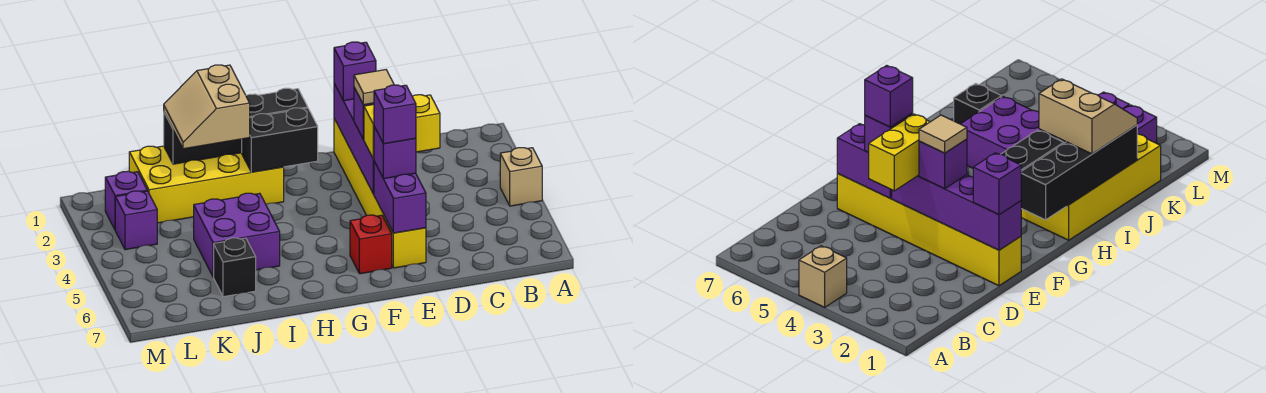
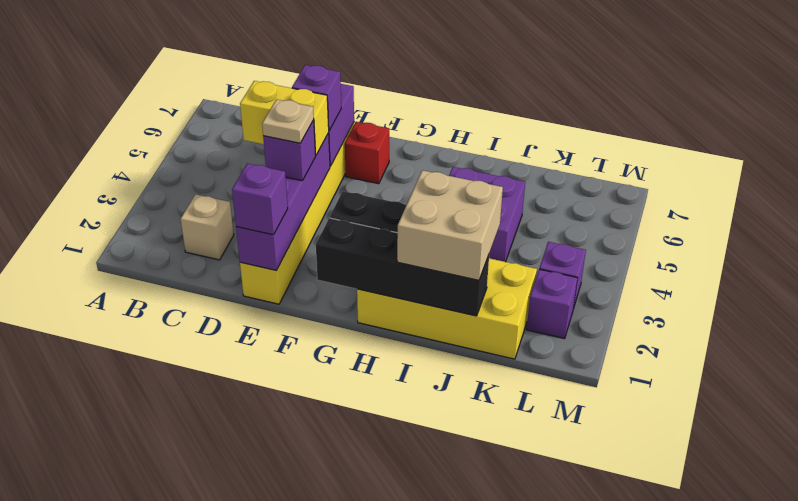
tan brick A4 level 1 -> tan brick C2 level 1
tan tile E3 level 4 -> tan plate E3 level 4
purple brick E5 level 4 -> none
tan slope I1:J2 level 3 top I -> tan brick I1:J2 level 3
black brick J6 level 1 -> none

